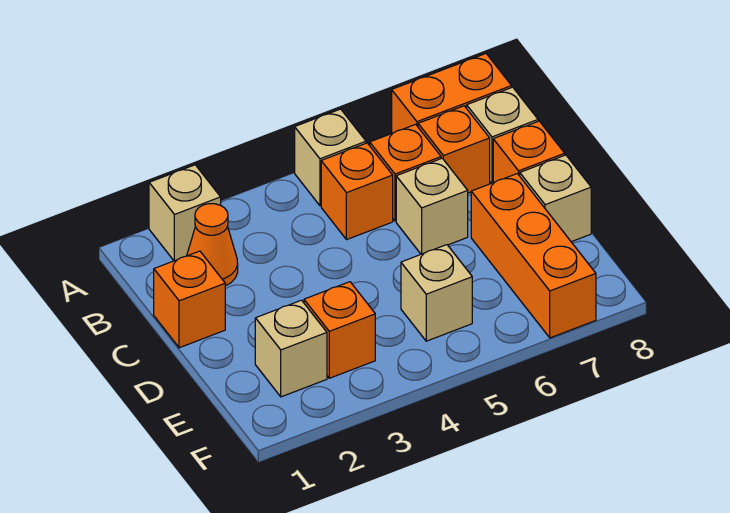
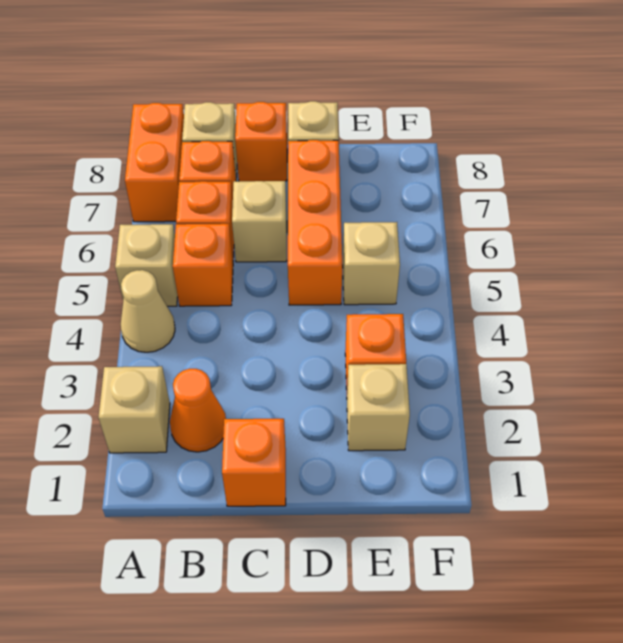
none -> tan cone A4 level 1
orange brick D7:F7 level 1 -> orange brick D5:D7 level 1

